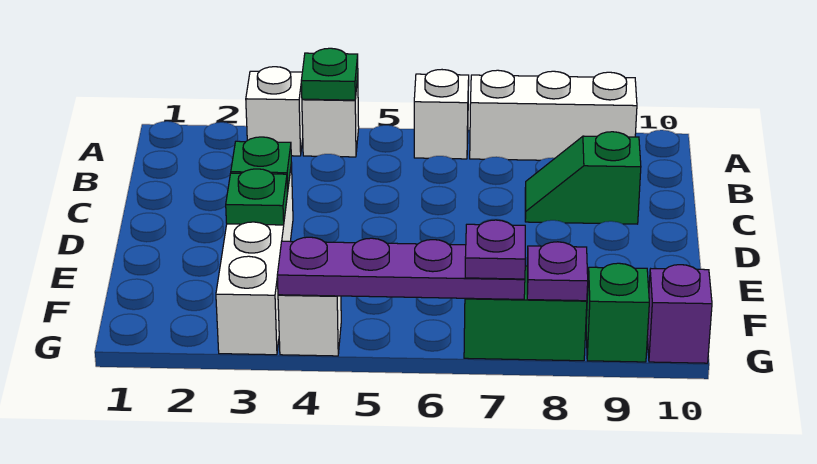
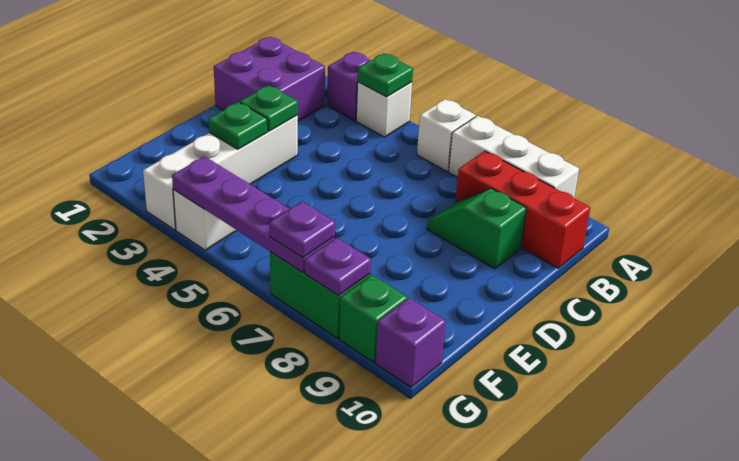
white brick A3 level 1 -> purple brick A3 level 1
none -> purple brick B1:C2 level 1
none -> red brick B8:B10 level 1

